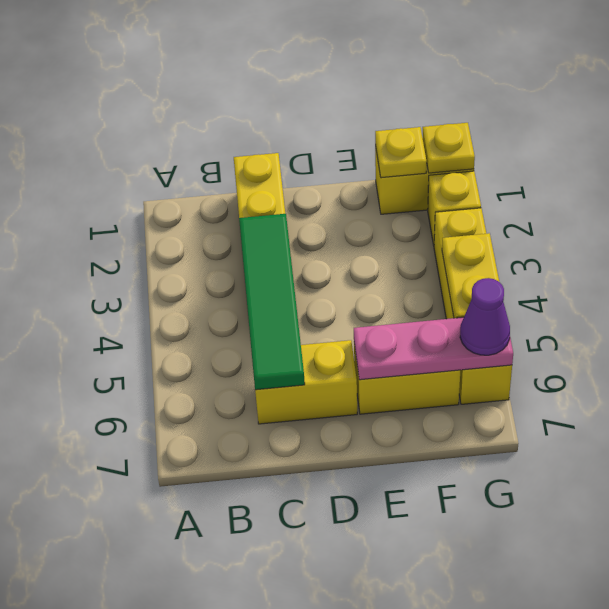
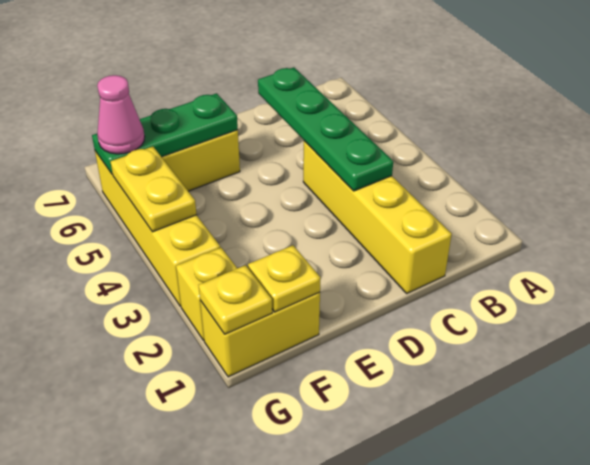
green tile C3:C6 level 2 -> green plate C3:C6 level 2
yellow brick C6:D6 level 1 -> none
pink plate E6:G6 level 2 -> green plate E6:G6 level 2
purple cone G6 level 3 -> pink cone G6 level 3

